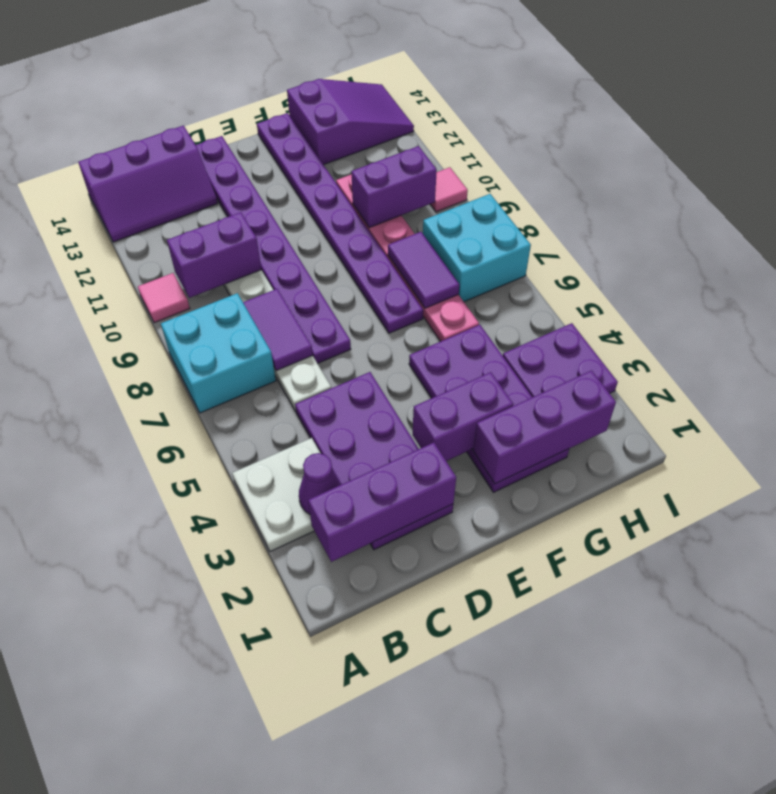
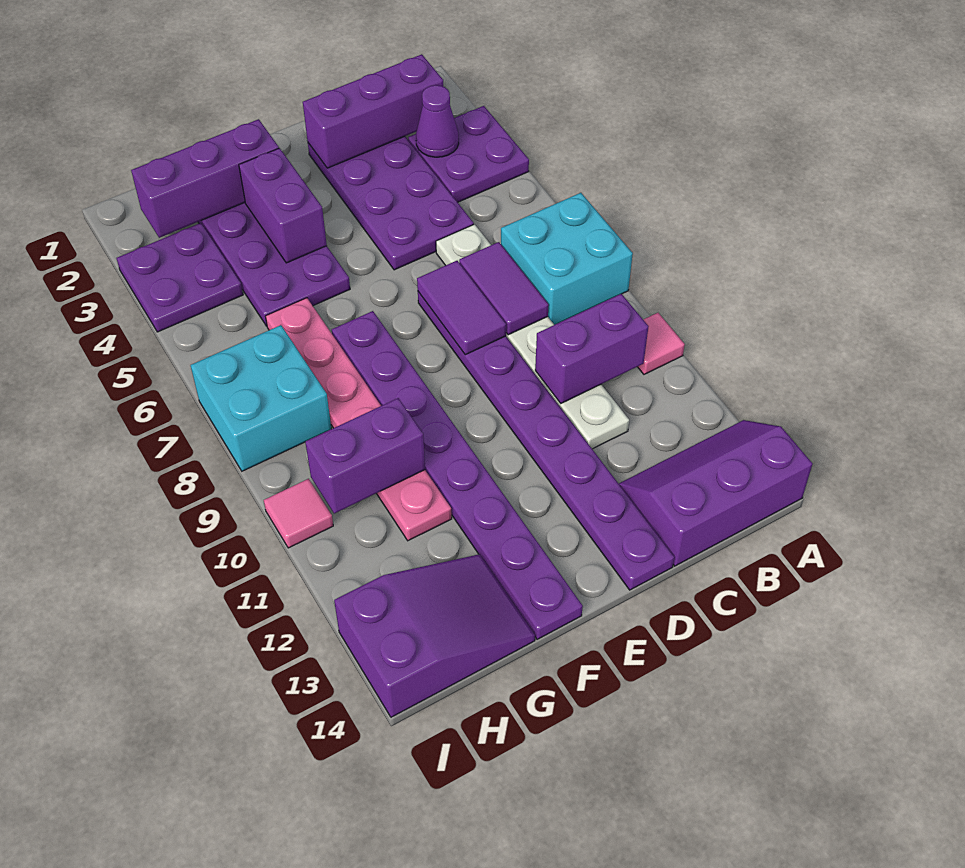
white plate A3:B4 level 1 -> purple plate A3:B4 level 1
purple brick E3:F3 level 2 -> purple brick F3:F4 level 2
purple tile G7:G8 level 2 -> purple tile D7:D8 level 2
purple slope G13:I14 level 1 top G -> purple slope G13:I14 level 1 top I

